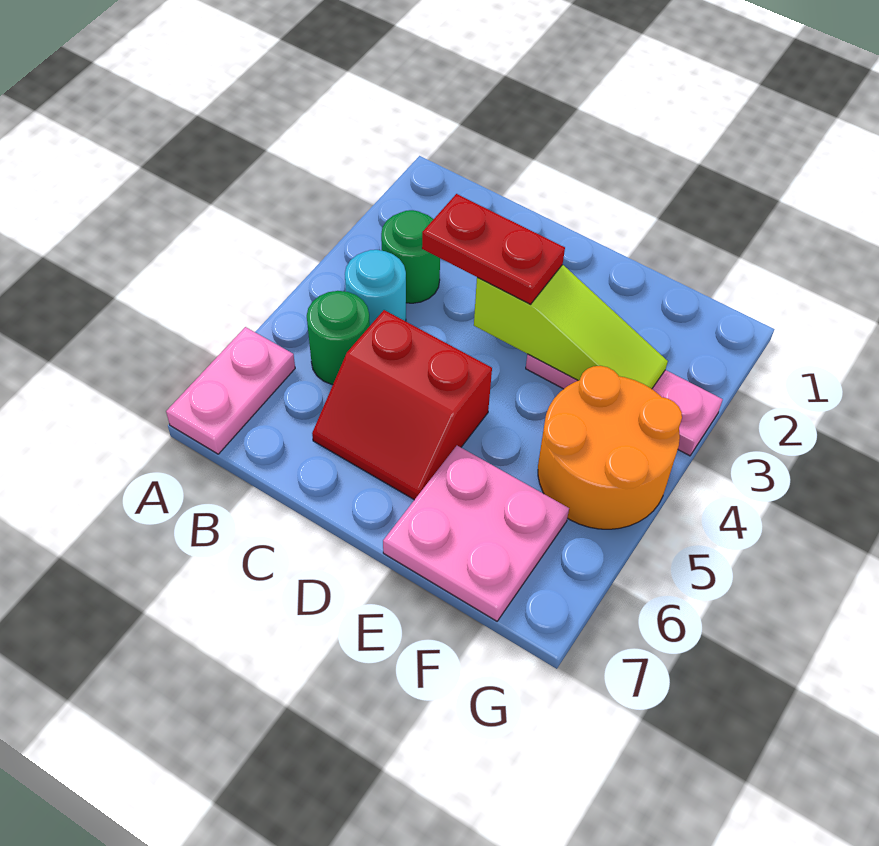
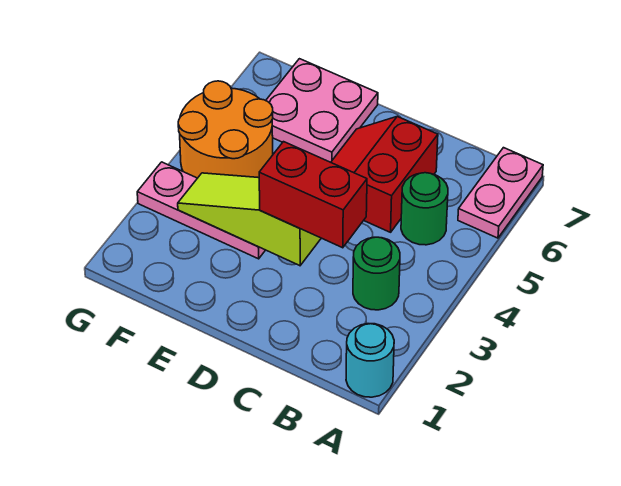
cyan round brick B4 level 1 -> cyan round brick A1 level 1
red plate C3:D3 level 3 -> red brick C3:D3 level 3
red slope C5:D6 level 1 top 5 -> red slope C5:D6 level 1 top C

